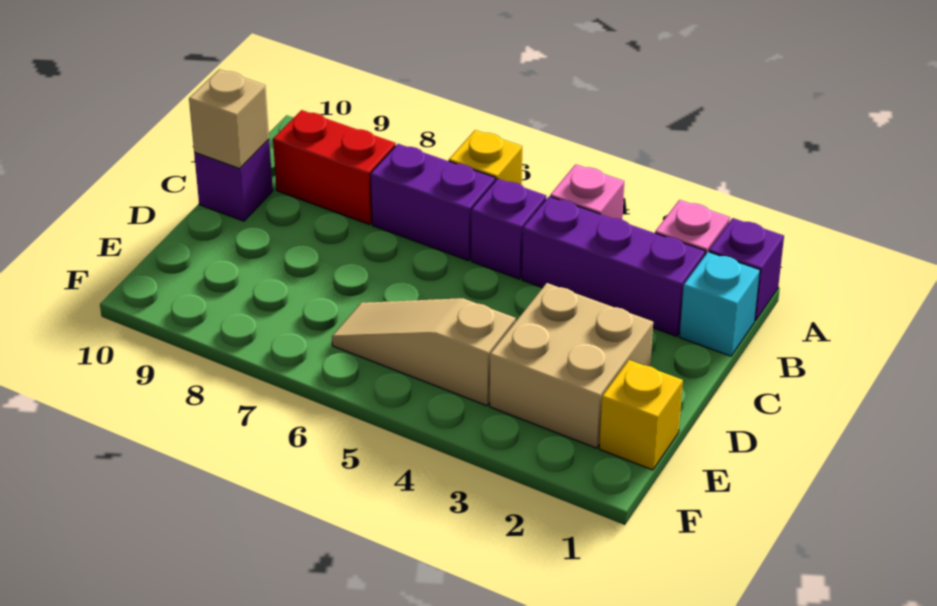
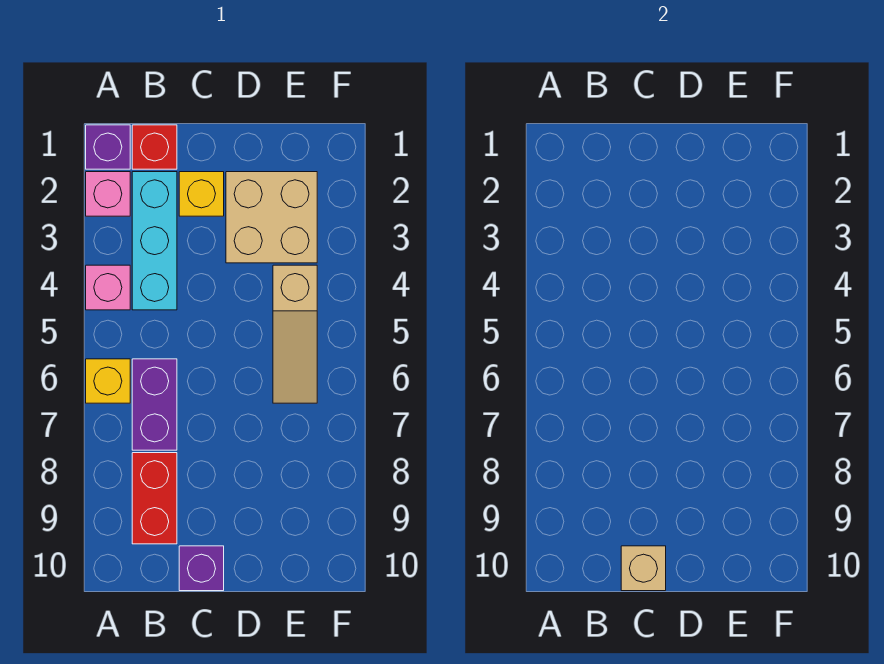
cyan brick B1 level 1 -> red brick B1 level 1
purple brick B2:B4 level 1 -> cyan brick B2:B4 level 1
purple brick B5 level 1 -> none
yellow brick E1 level 1 -> yellow brick C2 level 1

